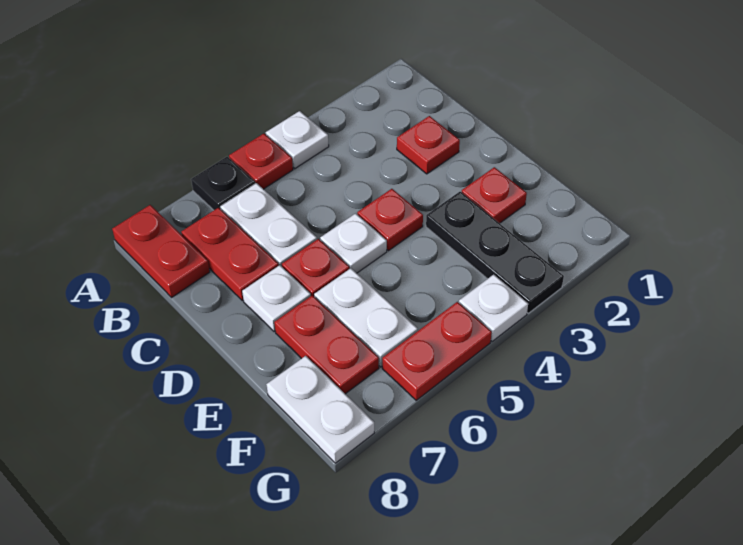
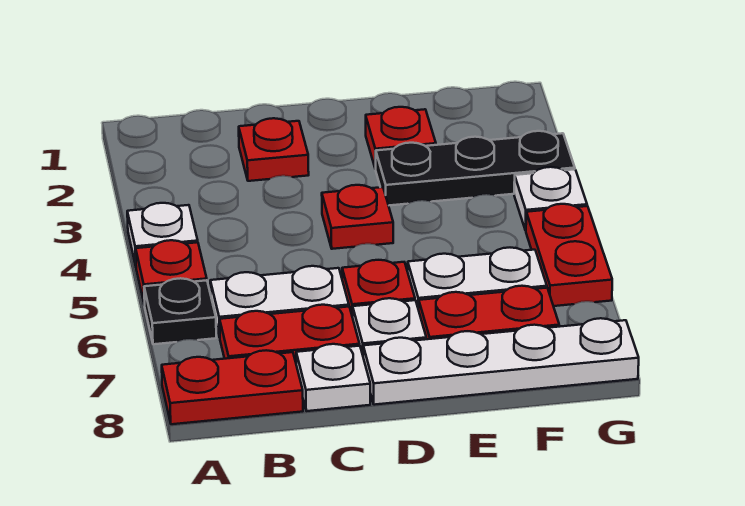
white plate D5 level 1 -> white plate C8 level 1
white plate F8:G8 level 1 -> white plate D8:G8 level 1

